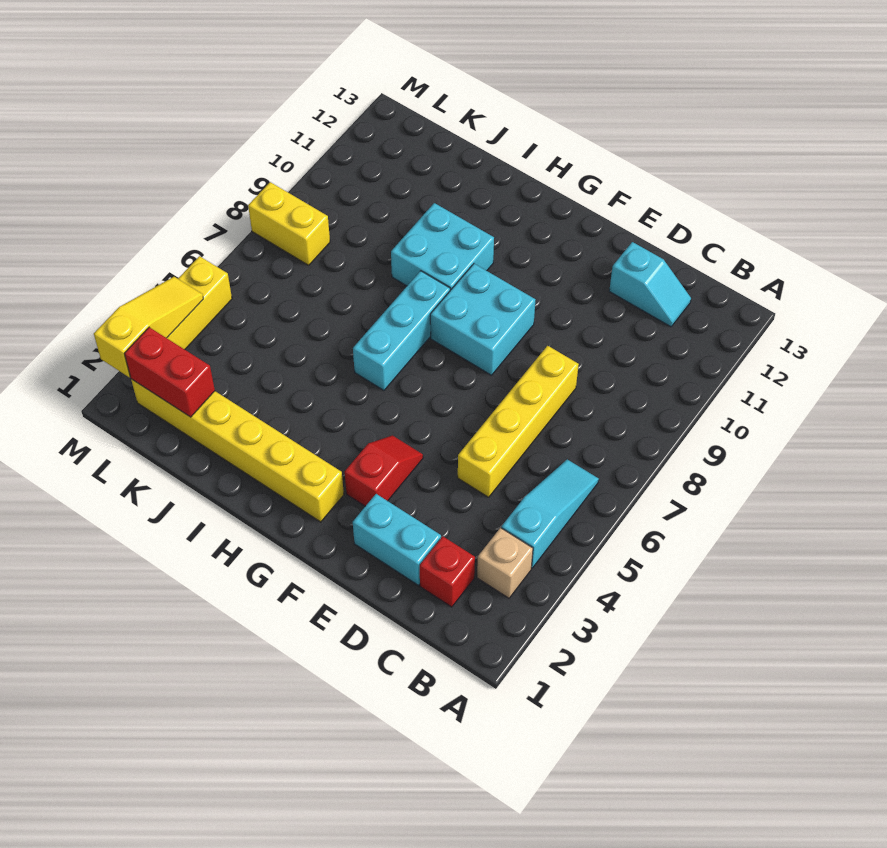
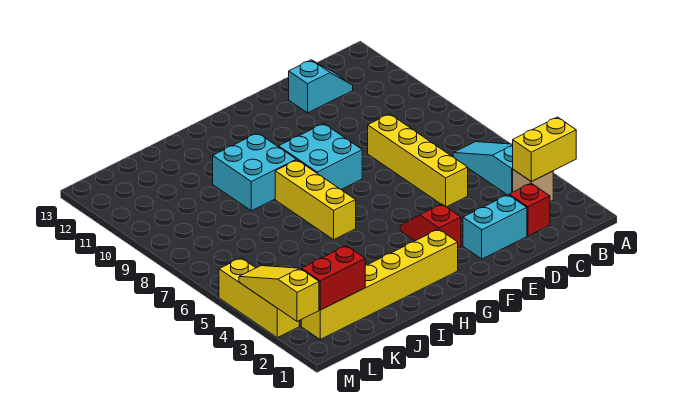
cyan brick H6:H8 level 1 -> yellow brick H6:H8 level 1
yellow brick L8:M8 level 1 -> yellow brick A3:B3 level 2

